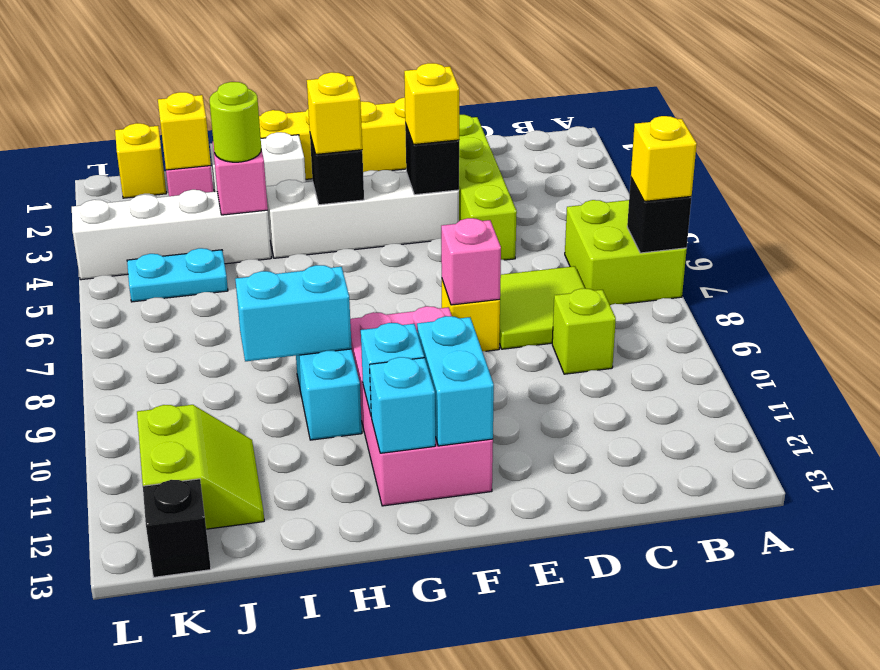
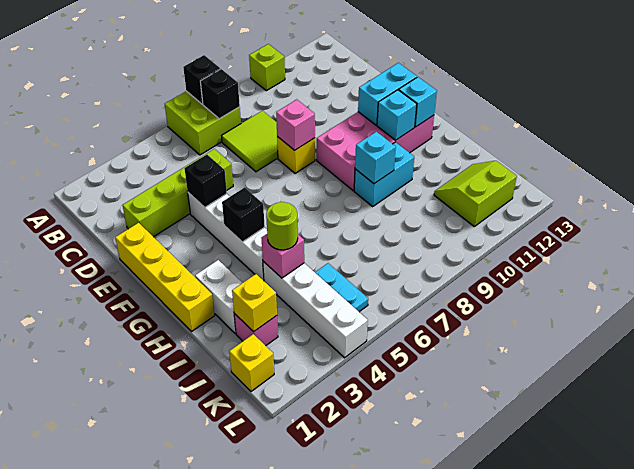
yellow brick A7 level 3 -> none
lime brick C9 level 1 -> lime brick A10 level 1
yellow brick E4 level 3 -> none
yellow brick G4 level 3 -> none
cyan brick H9:I9 level 2 -> cyan brick H9 level 2
black brick K13 level 1 -> black brick B7 level 2

